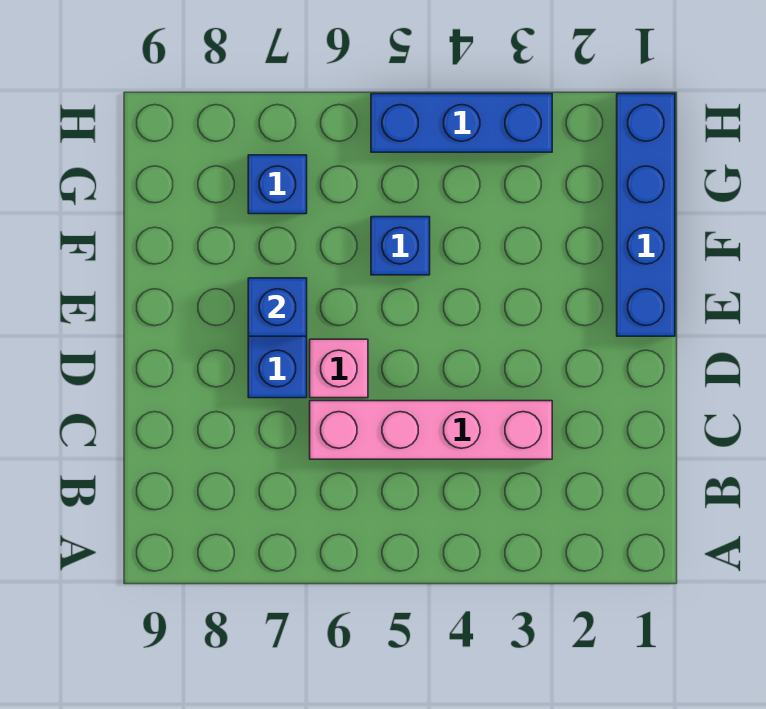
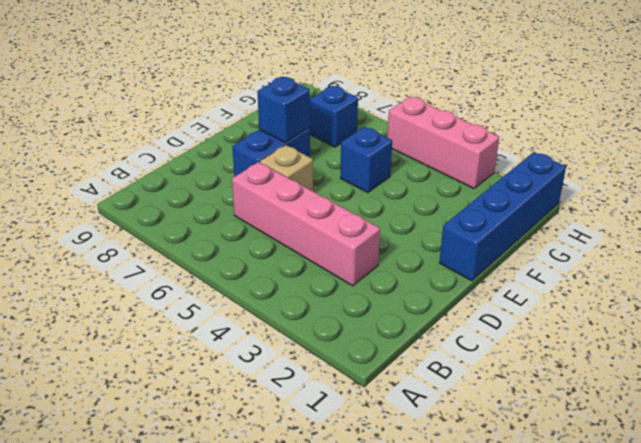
pink brick D6 level 1 -> tan brick D6 level 1
blue brick H3:H5 level 1 -> pink brick H3:H5 level 1

